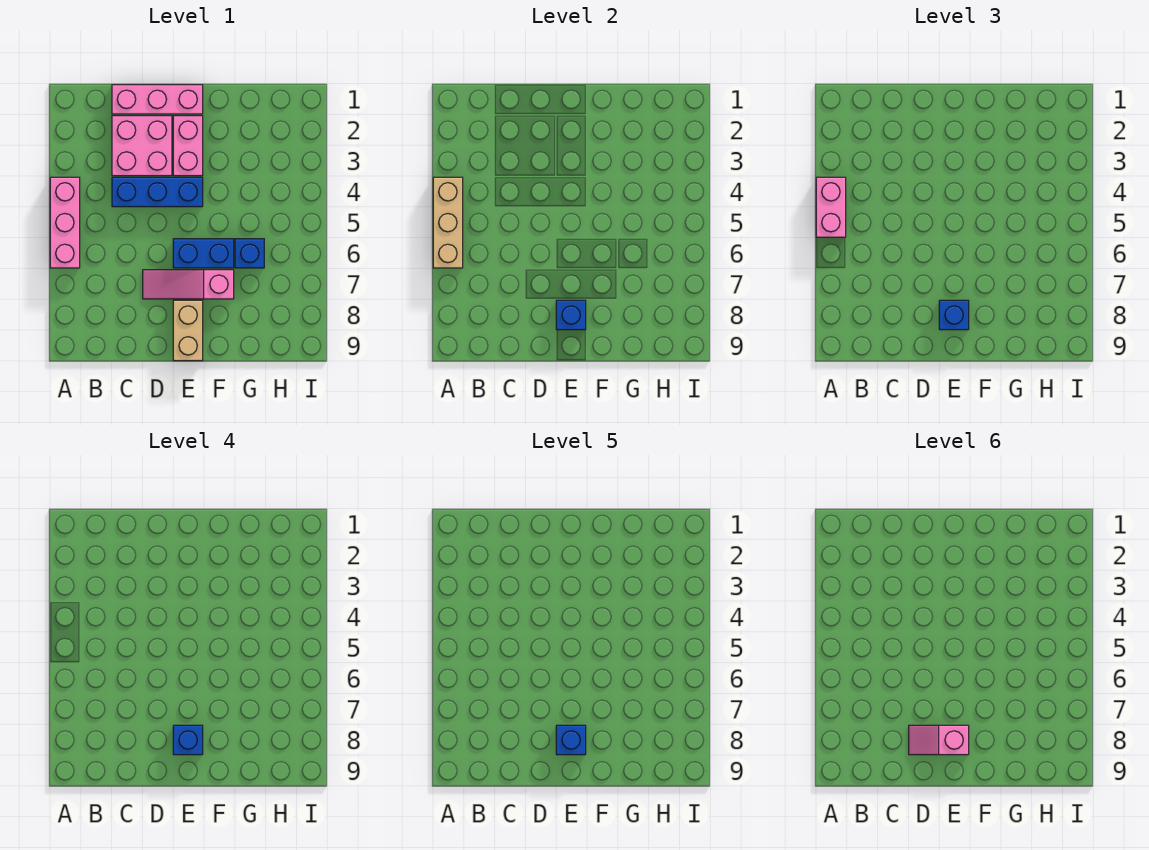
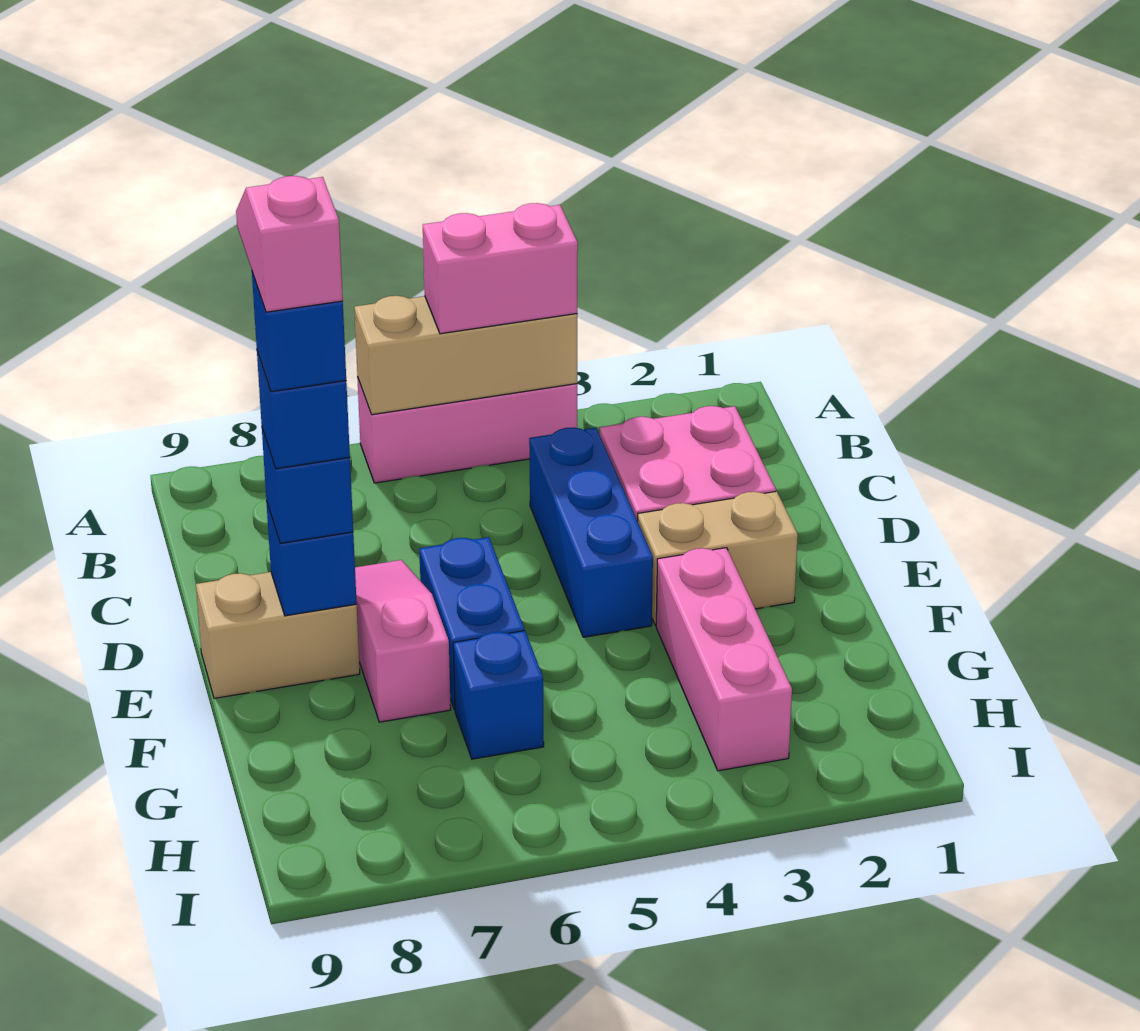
pink brick C1:E1 level 1 -> pink brick F3:H3 level 1
pink brick E2:E3 level 1 -> tan brick E2:E3 level 1

